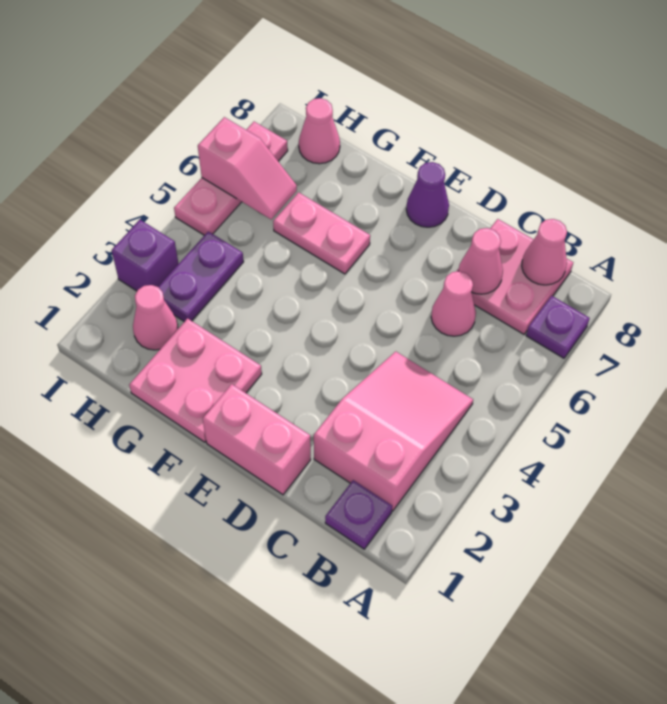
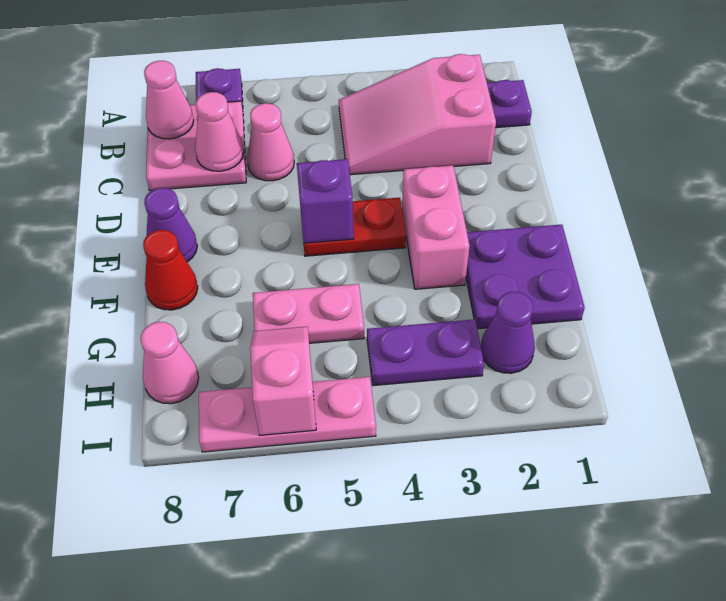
pink brick D1:E1 level 1 -> pink brick E3:F3 level 1
none -> red plate E4:E5 level 1
pink plate F1:G2 level 1 -> purple plate F1:G2 level 1
pink plate F6:G6 level 1 -> pink plate G5:G6 level 1
none -> red cone F8 level 1
pink cone H2 level 1 -> purple cone H2 level 1
purple brick I3 level 1 -> purple brick E5 level 2

